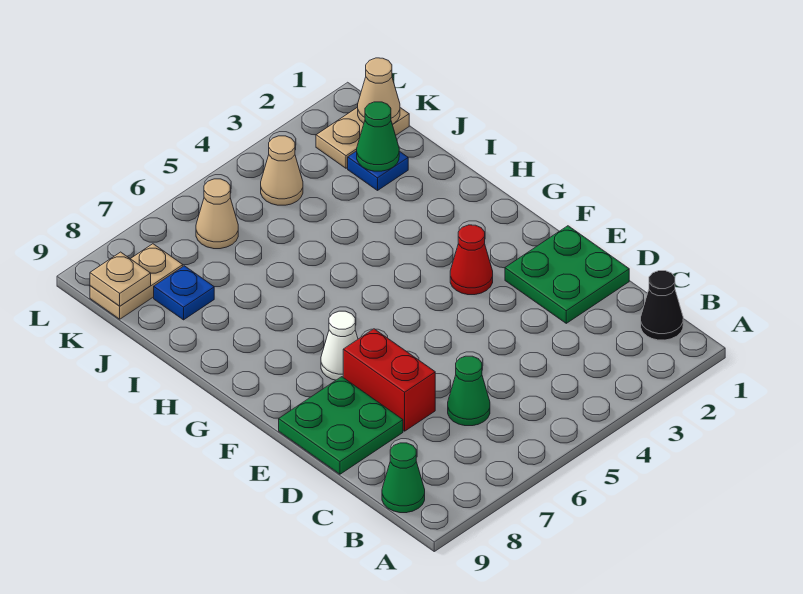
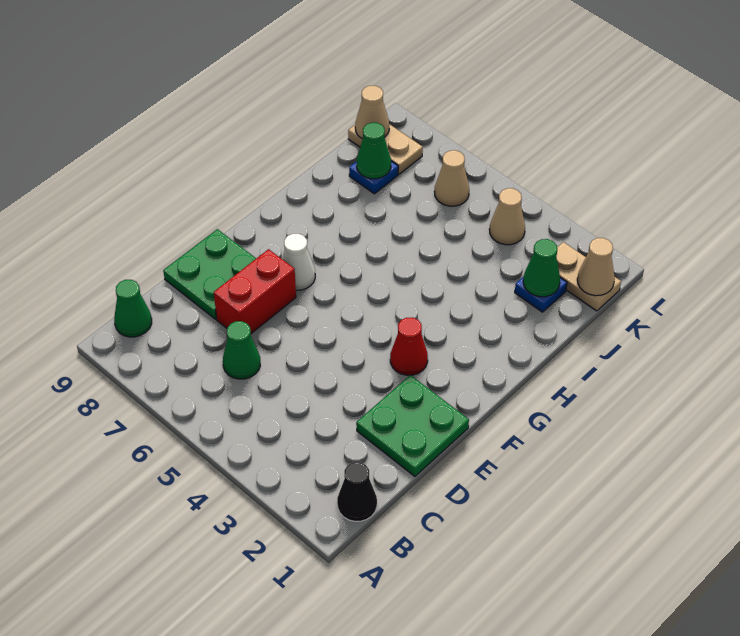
none -> green cone J8 level 2
tan plate K9 level 2 -> tan cone K9 level 2

